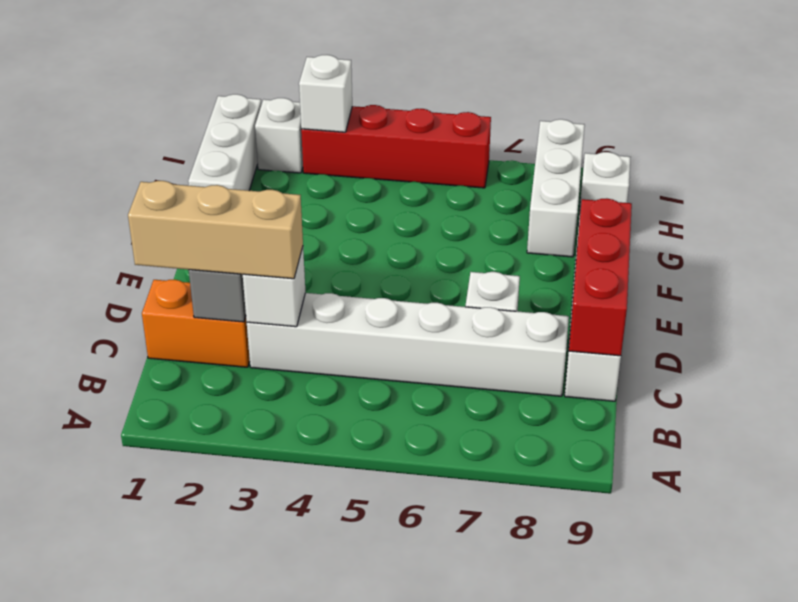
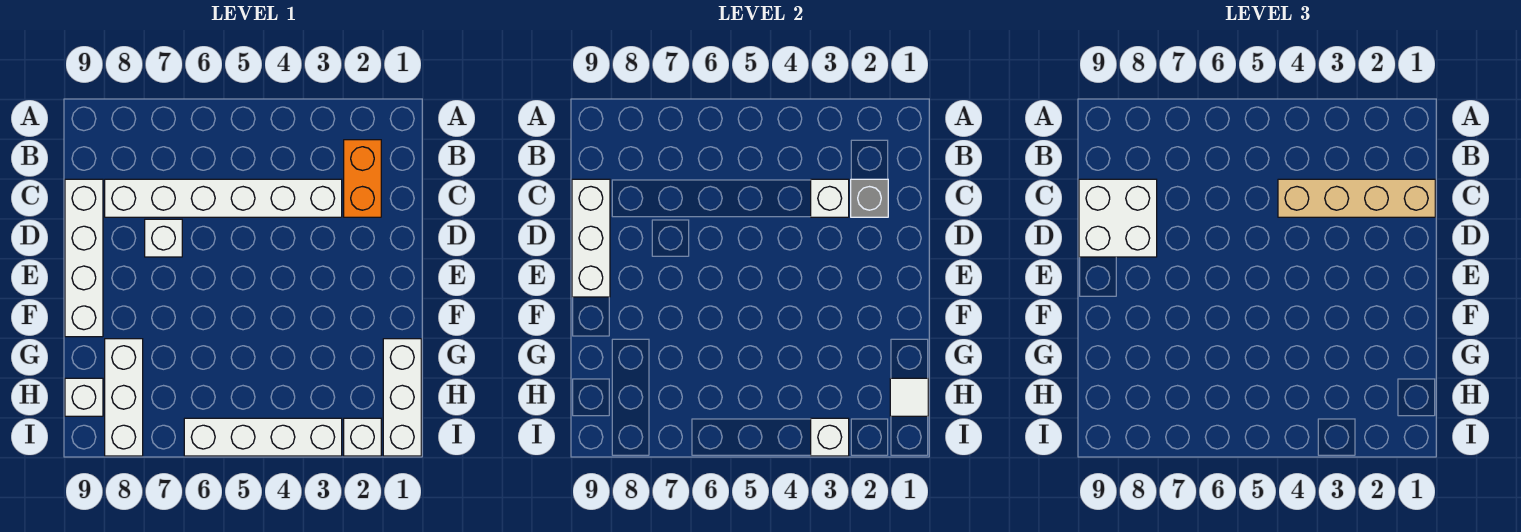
orange brick C1:C2 level 1 -> orange brick B2:C2 level 1
tan brick C1:C3 level 3 -> tan brick C1:C4 level 3
none -> white brick C8:D9 level 3
red brick C9:E9 level 2 -> white brick C9:E9 level 2
none -> white tile H1 level 2
red brick I3:I6 level 1 -> white brick I3:I6 level 1

